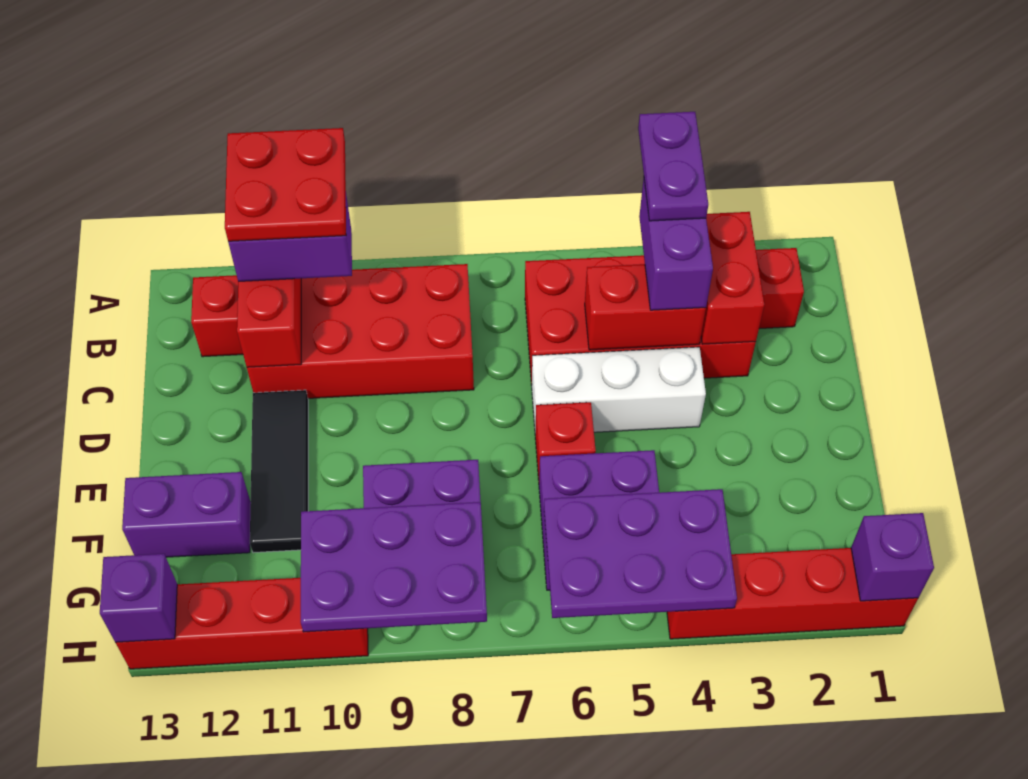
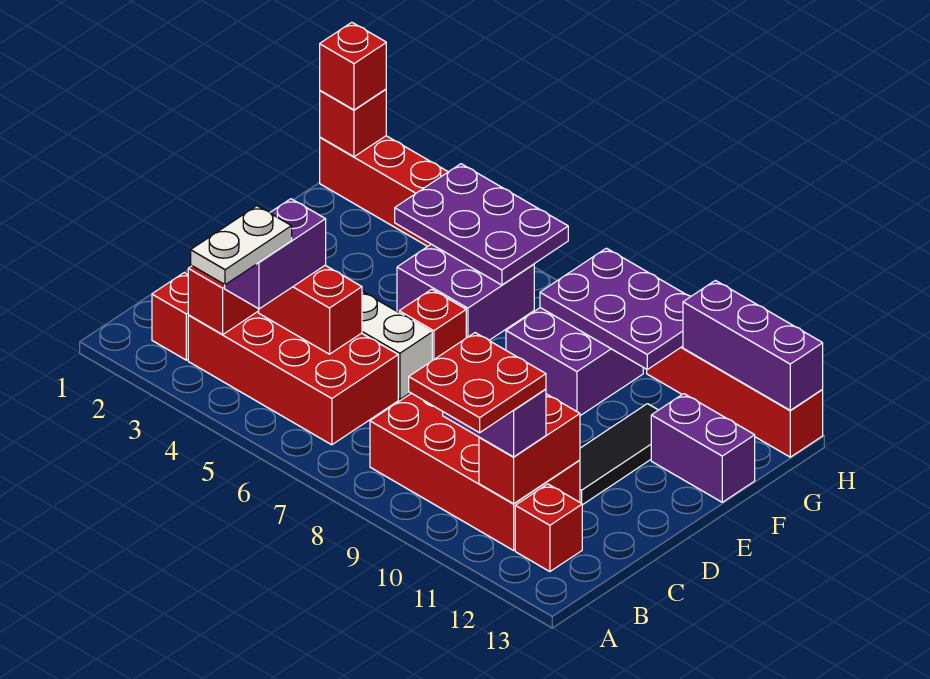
purple plate A4:B4 level 4 -> white plate A4:B4 level 4
purple brick H1 level 2 -> red brick H1 level 2
none -> red brick H1 level 3
purple brick H13 level 2 -> purple brick H11:H13 level 2

